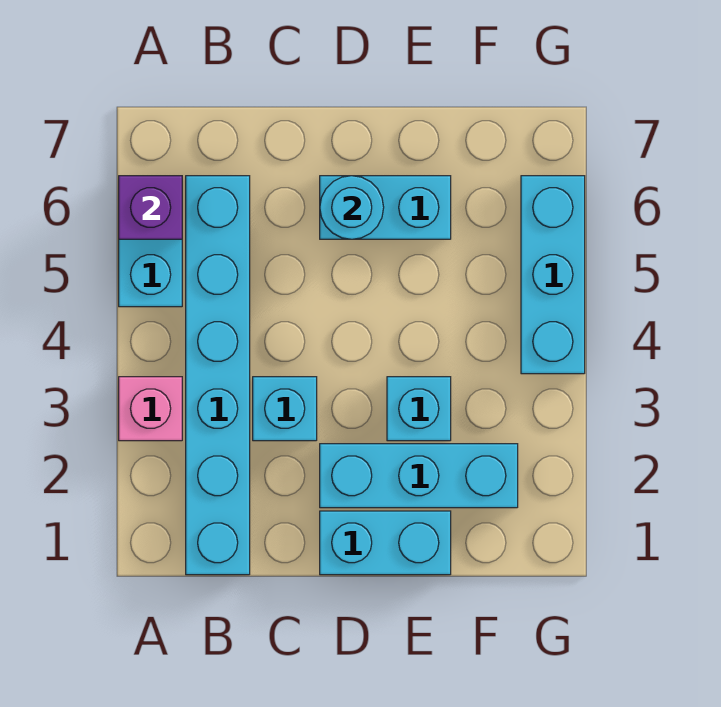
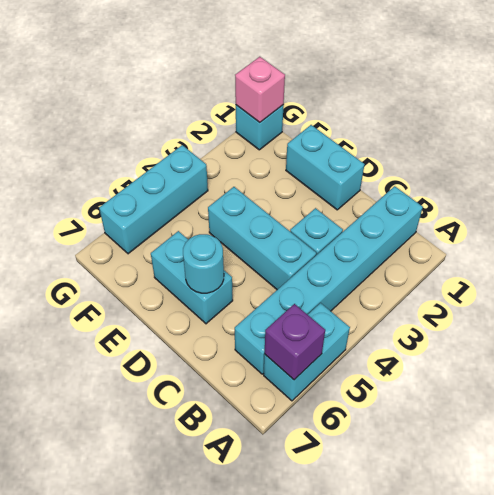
pink brick A3 level 1 -> pink brick G1 level 2
cyan brick D2:F2 level 1 -> cyan brick C4:E4 level 1
cyan brick E3 level 1 -> cyan brick G1 level 1

